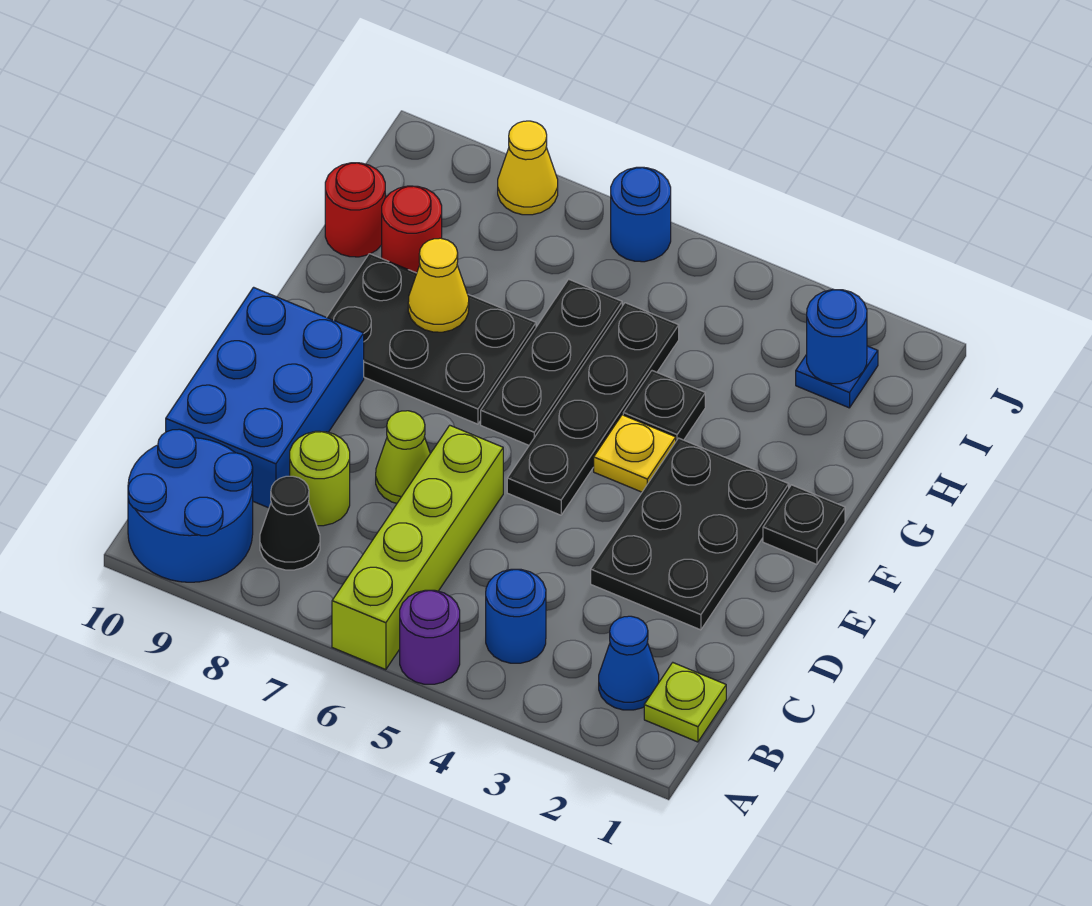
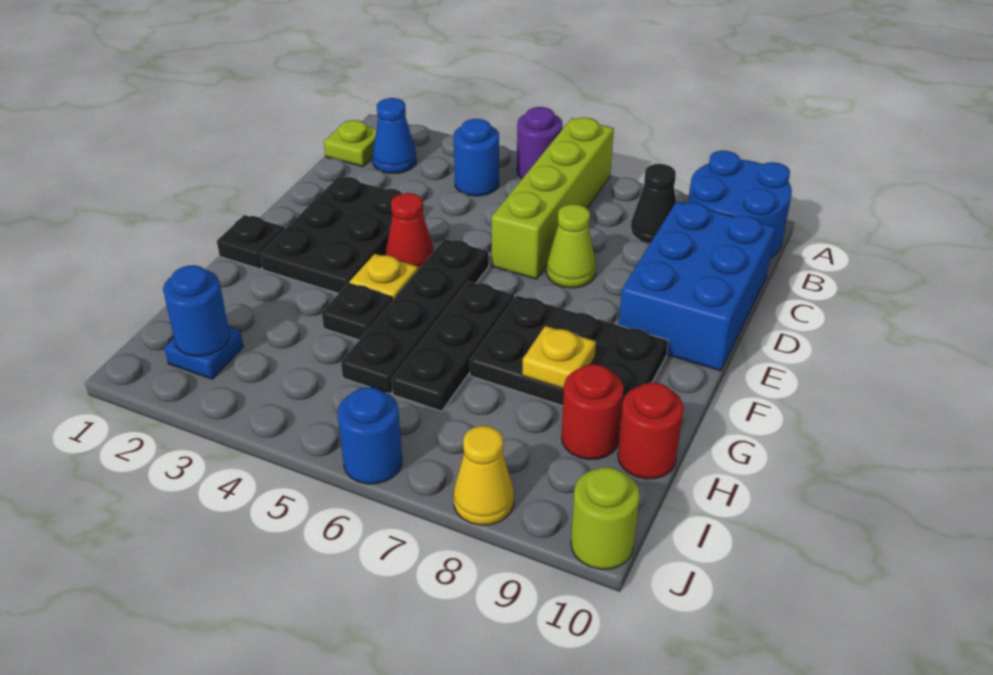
lime round brick C8 level 1 -> lime round brick J10 level 1
none -> red cone E4 level 1
yellow cone G8 level 2 -> yellow plate G8 level 2

